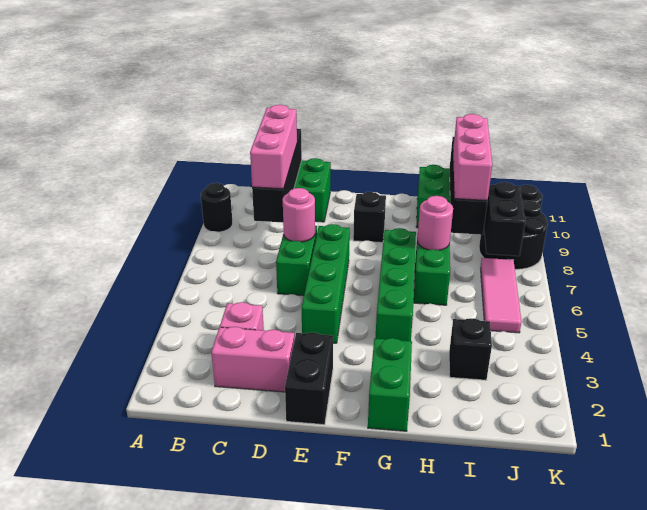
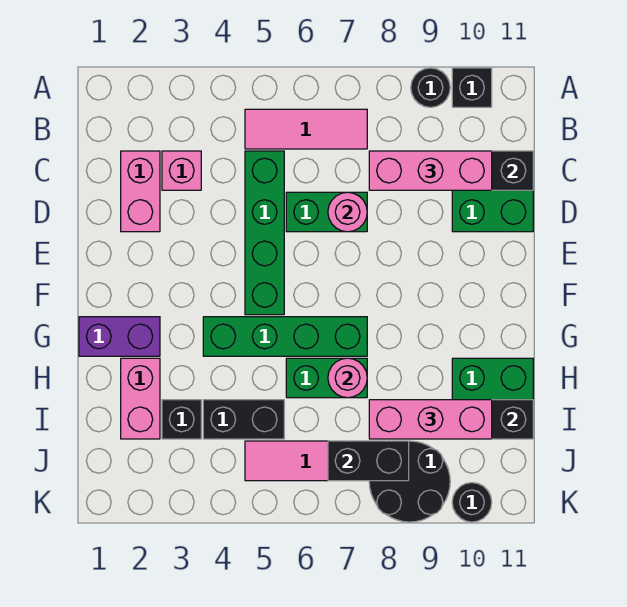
none -> pink tile B5:B7 level 1
black brick E1:E2 level 1 -> black brick I4:I5 level 1
green brick E4:E7 level 1 -> green brick C5:F5 level 1
black brick F9 level 1 -> black brick A10 level 1
green brick G1:G2 level 1 -> purple brick G1:G2 level 1
none -> pink brick H2:I2 level 1

